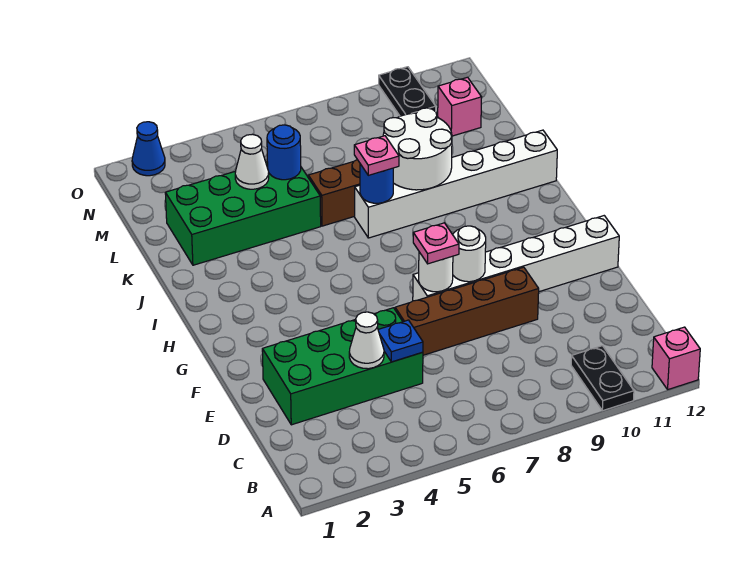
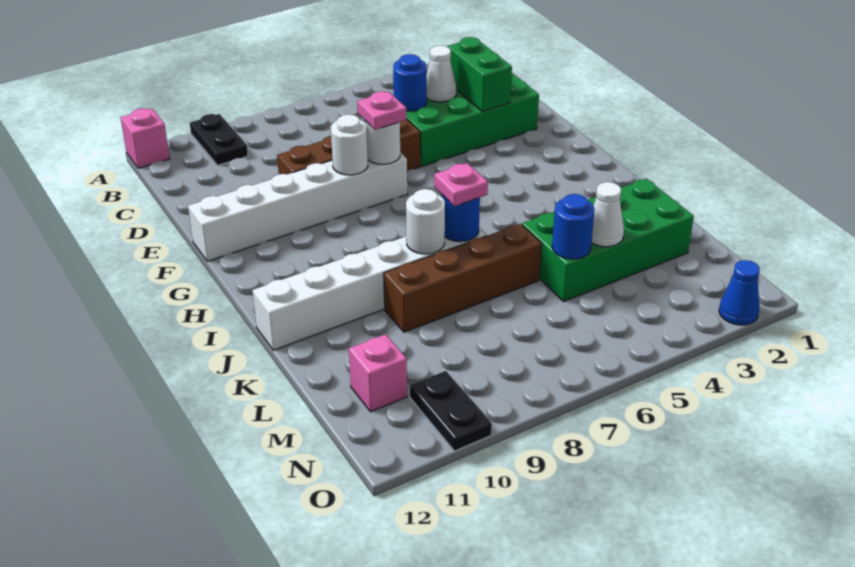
none -> green brick D3:E3 level 2
blue plate D5 level 2 -> blue round brick D5 level 2
white round brick J8:K9 level 2 -> white round brick J8 level 2

